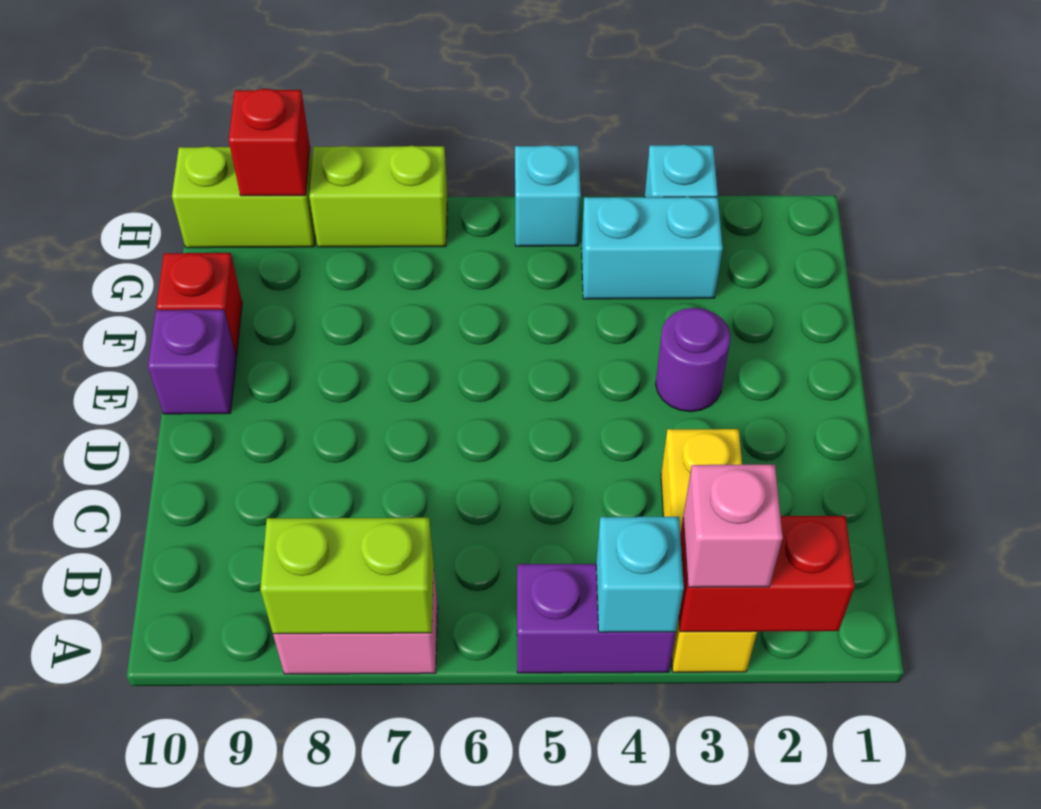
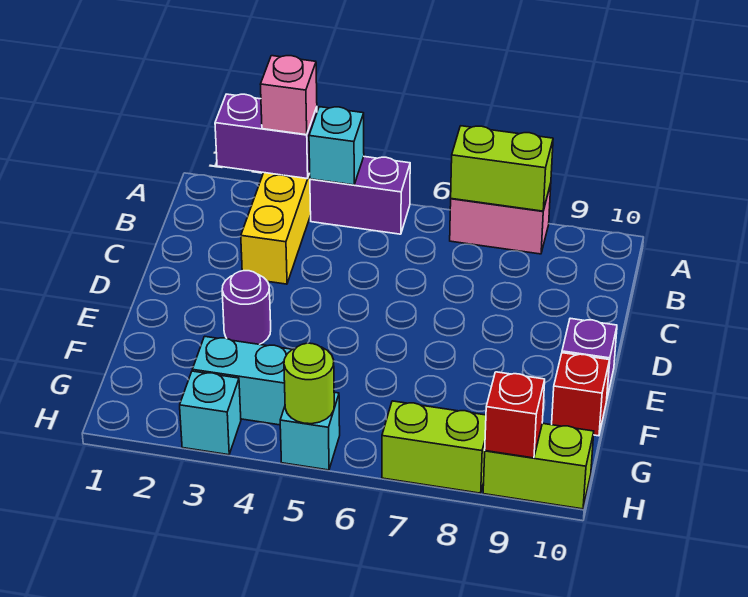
red brick A2:A3 level 2 -> purple brick A2:A3 level 2
none -> lime round brick H5 level 2

